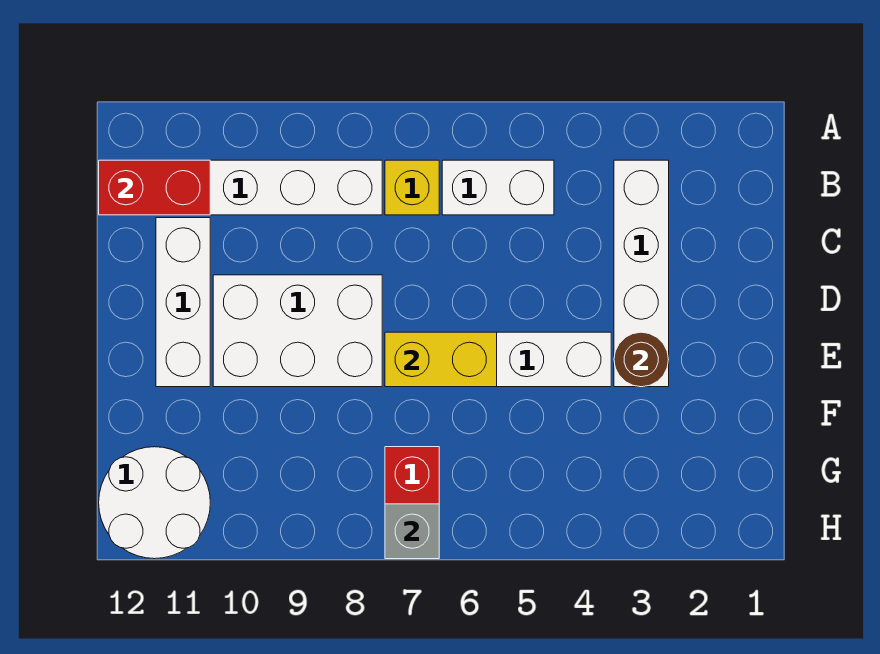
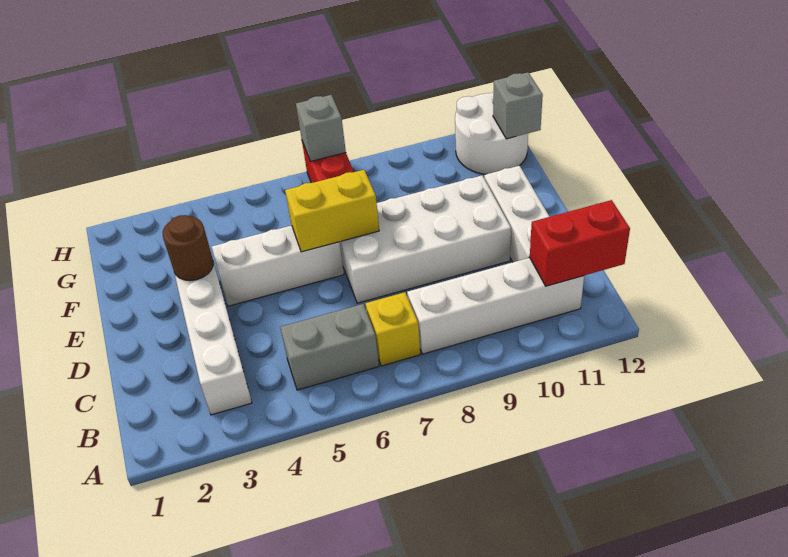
white brick B5:B6 level 1 -> grey brick B5:B6 level 1
white brick D8:E10 level 1 -> white brick D7:E10 level 1
none -> grey brick G12 level 2

